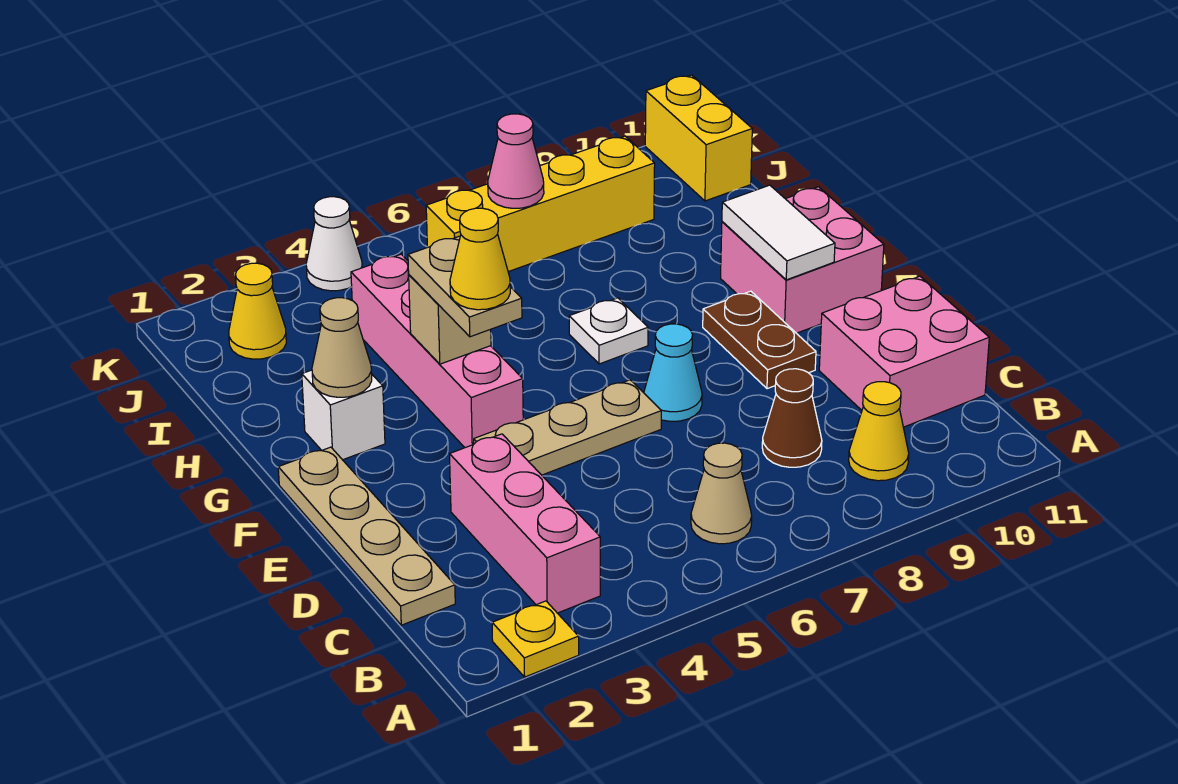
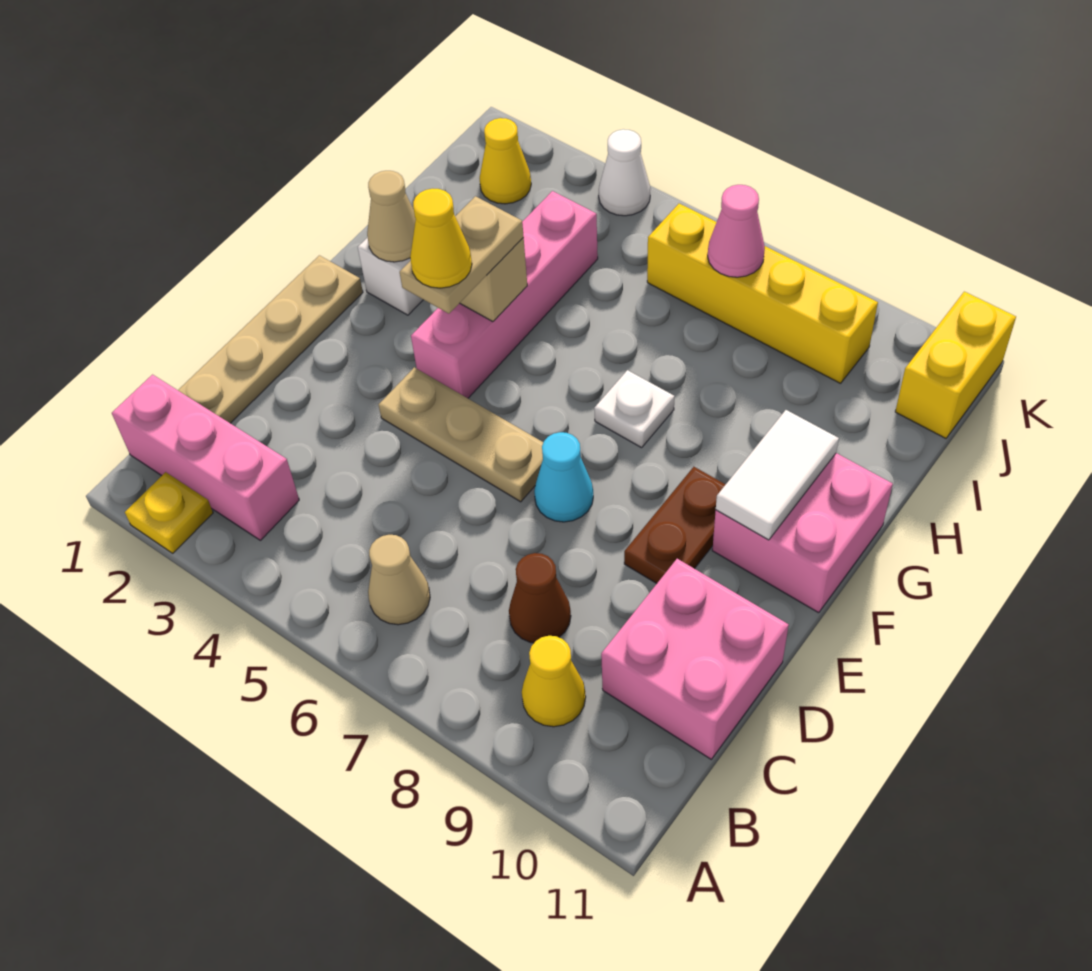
pink brick B3:D3 level 1 -> pink brick B1:B3 level 1

